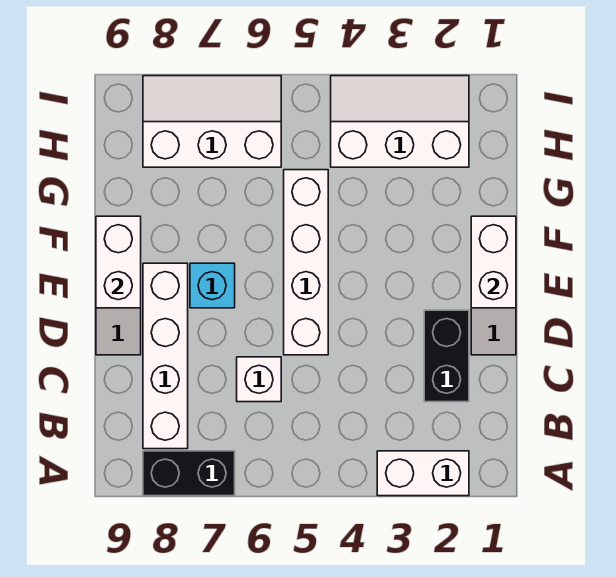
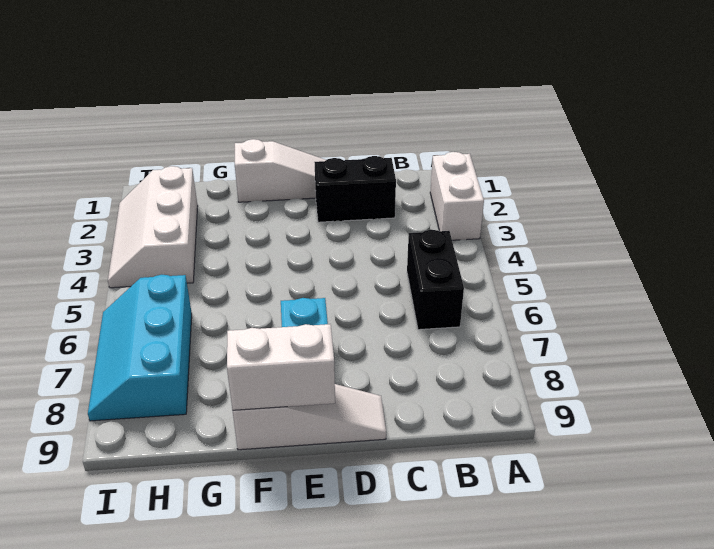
black brick A7:A8 level 1 -> black brick B5:B6 level 1
white brick B8:E8 level 1 -> none
white brick C6 level 1 -> none
white brick D5:G5 level 1 -> none
white brick E1:F1 level 2 -> none
white slope H6:I8 level 1 top H -> cyan slope H6:I8 level 1 top H

